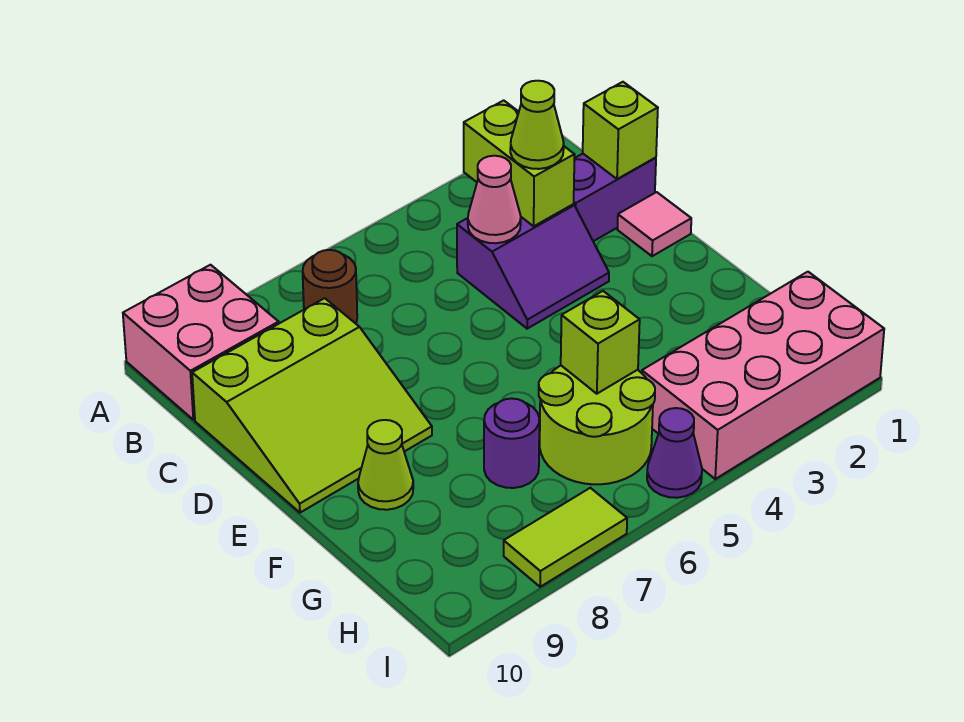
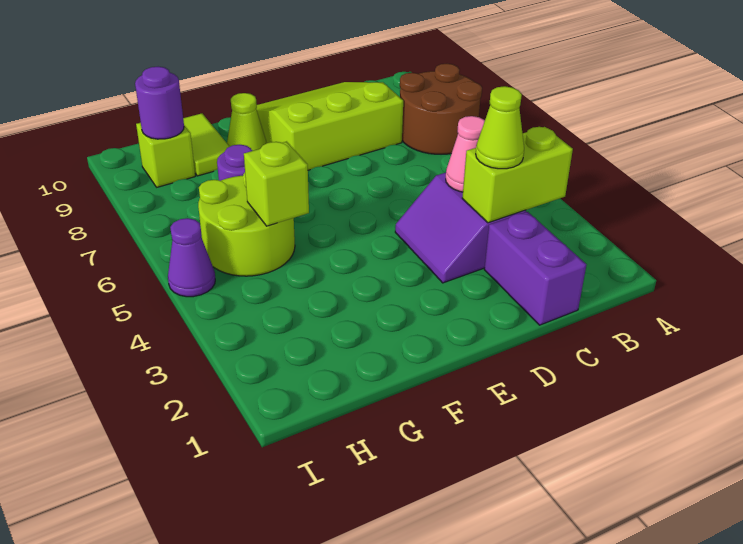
pink brick A9:B10 level 1 -> none
brown round brick B7 level 1 -> brown round brick A7:B8 level 1
lime brick C1 level 2 -> lime brick H9 level 1
lime slope C8:E10 level 1 top C -> lime slope C8:E10 level 1 top 8
pink tile D1 level 1 -> none
pink brick H1:I4 level 1 -> none
none -> purple round brick H9 level 2
lime tile I7:I8 level 1 -> lime tile G9:G10 level 1

